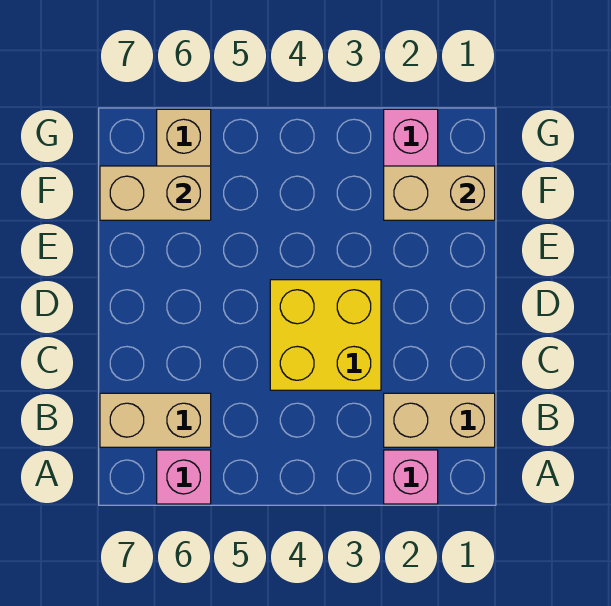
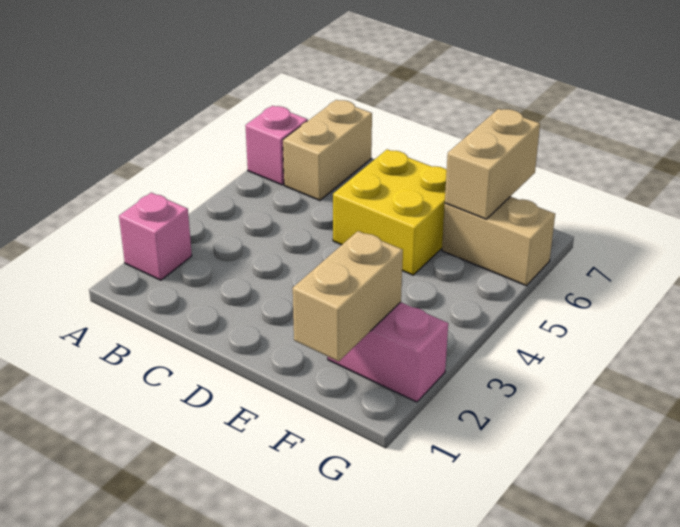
tan brick B1:B2 level 1 -> none
yellow brick C3:D4 level 1 -> yellow brick D5:E6 level 1

